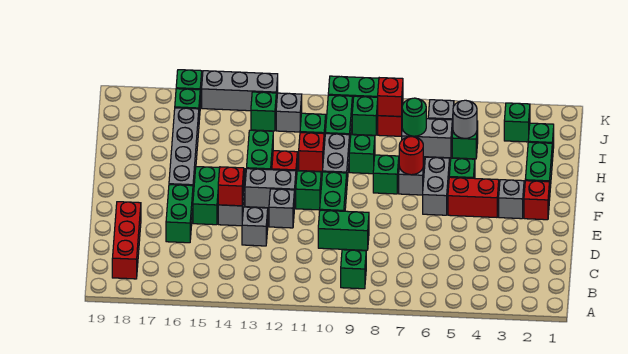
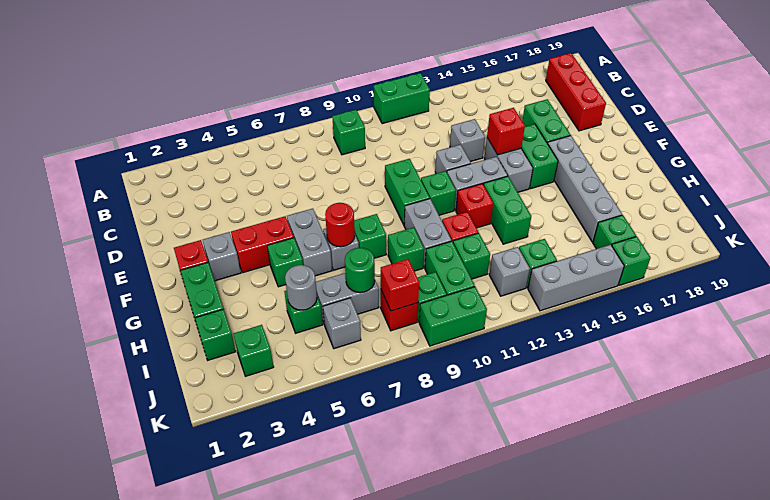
green brick D9:D10 level 1 -> green brick A11:A12 level 1

